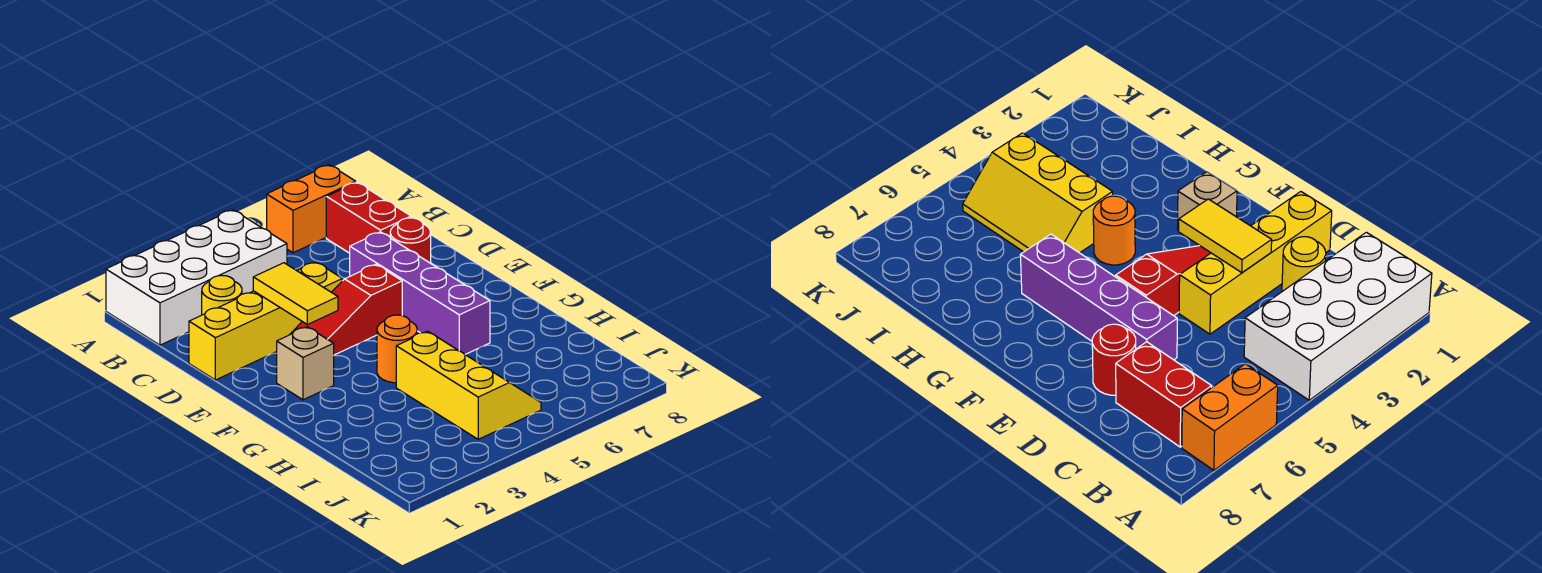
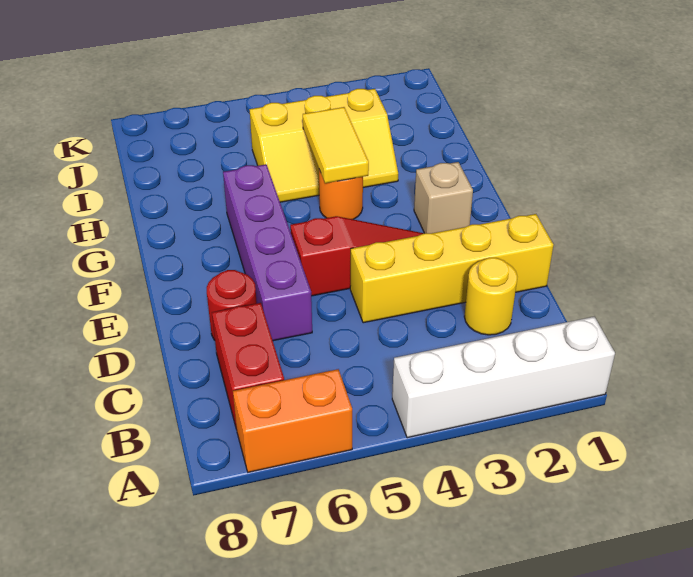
white brick A1:B4 level 1 -> white brick A1:A4 level 1
yellow tile D3:E3 level 2 -> yellow tile G4:H4 level 2
yellow slope H4:J5 level 1 top 4 -> yellow slope H3:I5 level 1 top I

